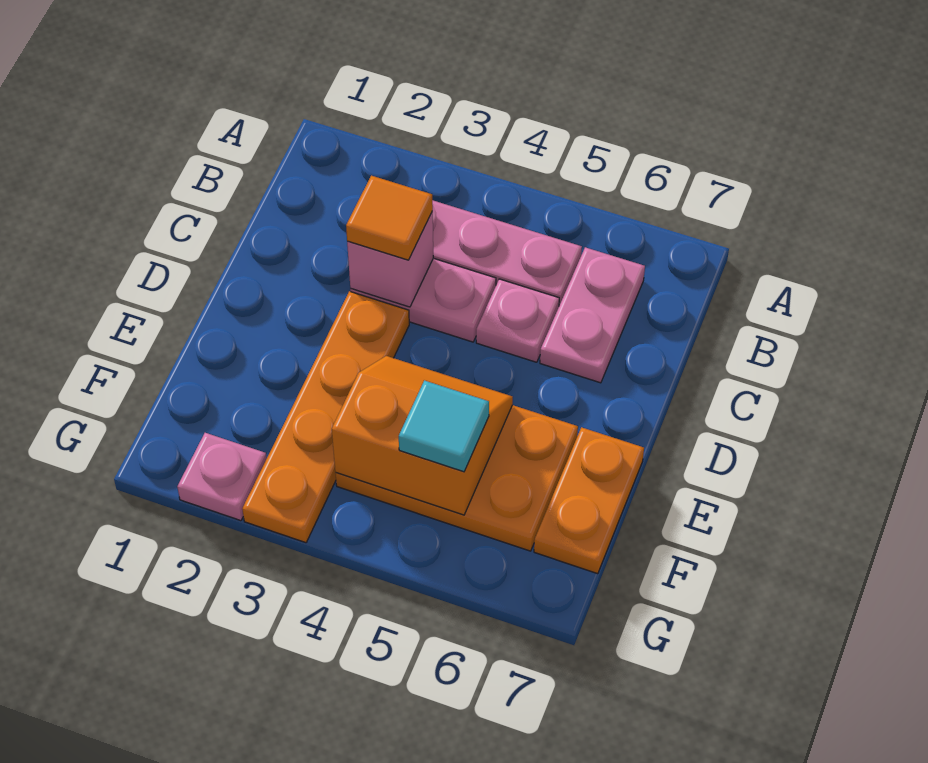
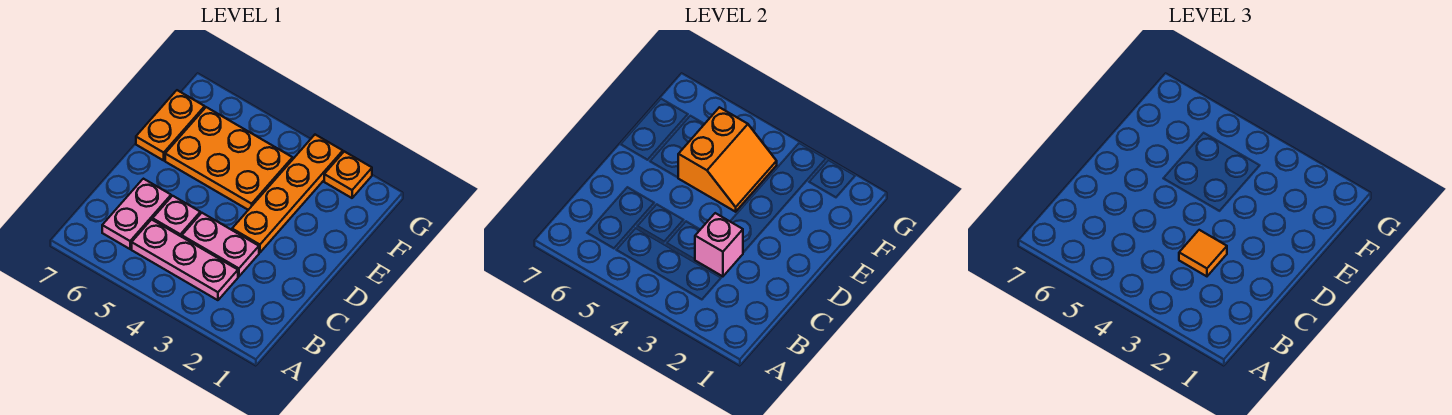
orange slope E4:F5 level 2 top F -> orange slope E4:F5 level 2 top 5
cyan tile F5 level 3 -> none
pink plate G2 level 1 -> orange plate G2 level 1

